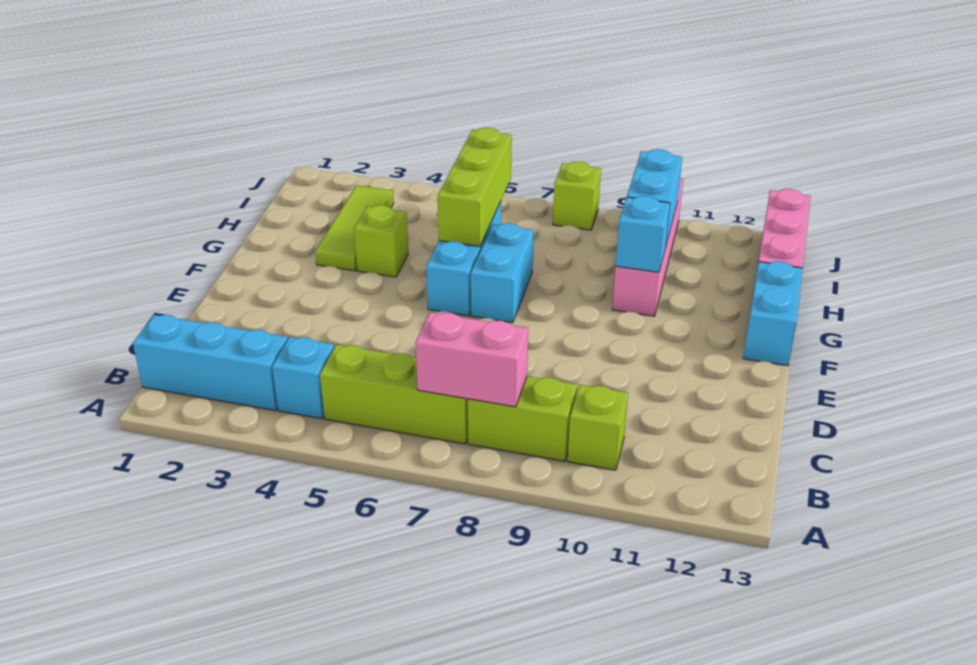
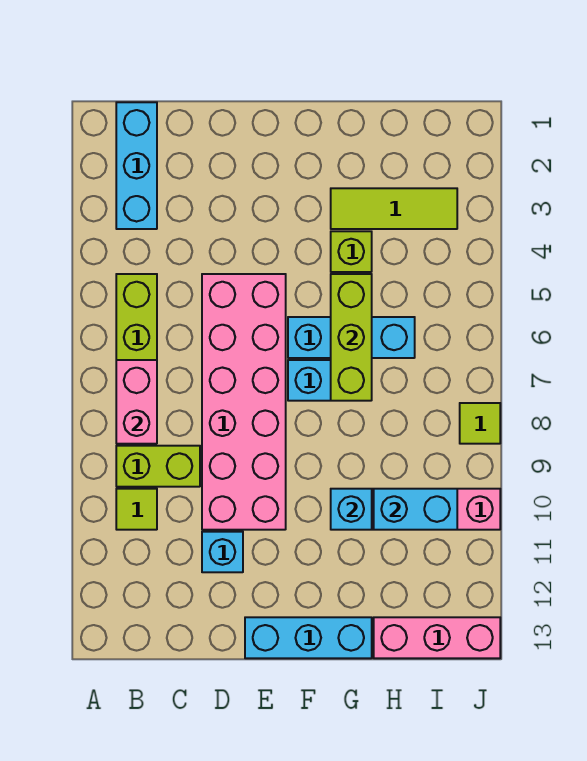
cyan brick B4 level 1 -> cyan brick D11 level 1
lime brick B8:B9 level 1 -> lime brick B9:C9 level 1
lime brick B10 level 1 -> lime tile B10 level 1
none -> pink brick D5:E10 level 1
cyan brick F13:G13 level 1 -> cyan brick E13:G13 level 1
lime brick G6:I6 level 2 -> lime brick G5:G7 level 2
lime brick J8 level 1 -> lime tile J8 level 1

